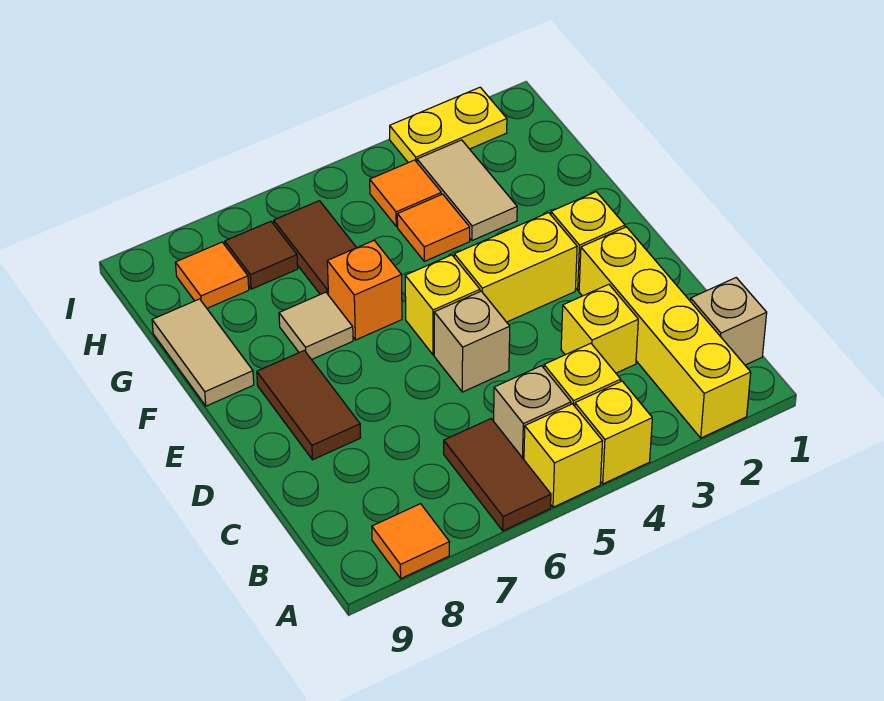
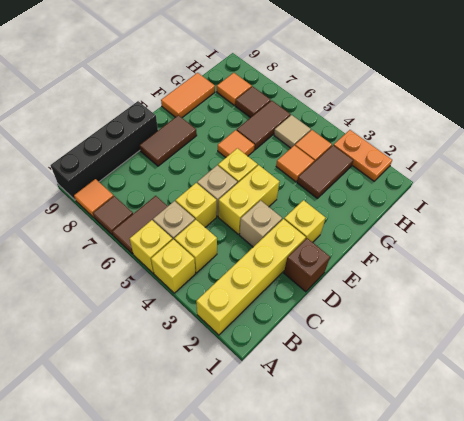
none -> brown tile A7 level 1
none -> black brick A9:D9 level 1
tan brick B1 level 1 -> tan brick D3 level 1
yellow brick C3 level 1 -> yellow brick C5 level 1
none -> brown brick D1 level 1
yellow brick E3:E4 level 1 -> yellow brick D4:E4 level 1
orange brick F6 level 1 -> orange tile F6 level 1
tan tile F7 level 1 -> tan tile H5 level 1
tan tile F9:G9 level 1 -> orange tile F9:G9 level 1
tan tile G3:H3 level 1 -> brown tile G3:H3 level 1
yellow plate I2:I3 level 1 -> orange plate I2:I3 level 1

